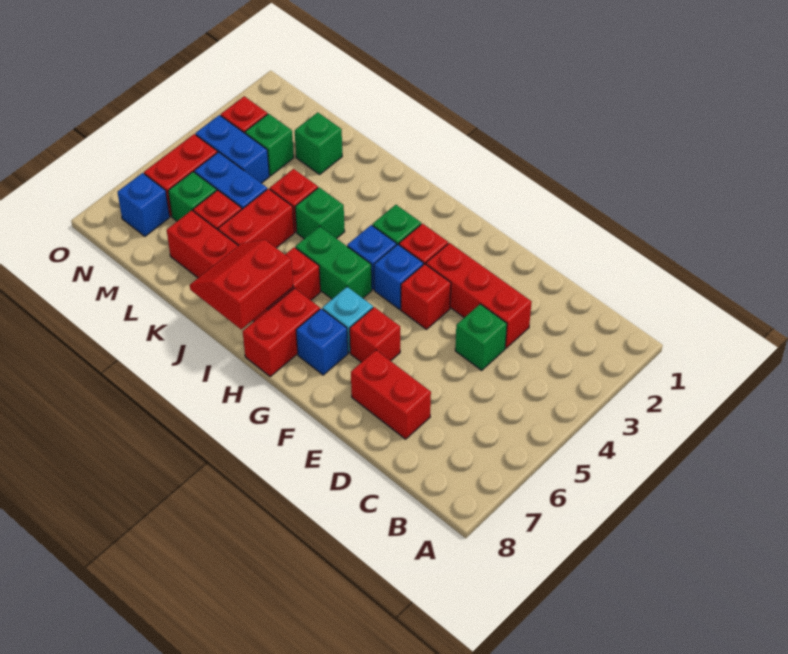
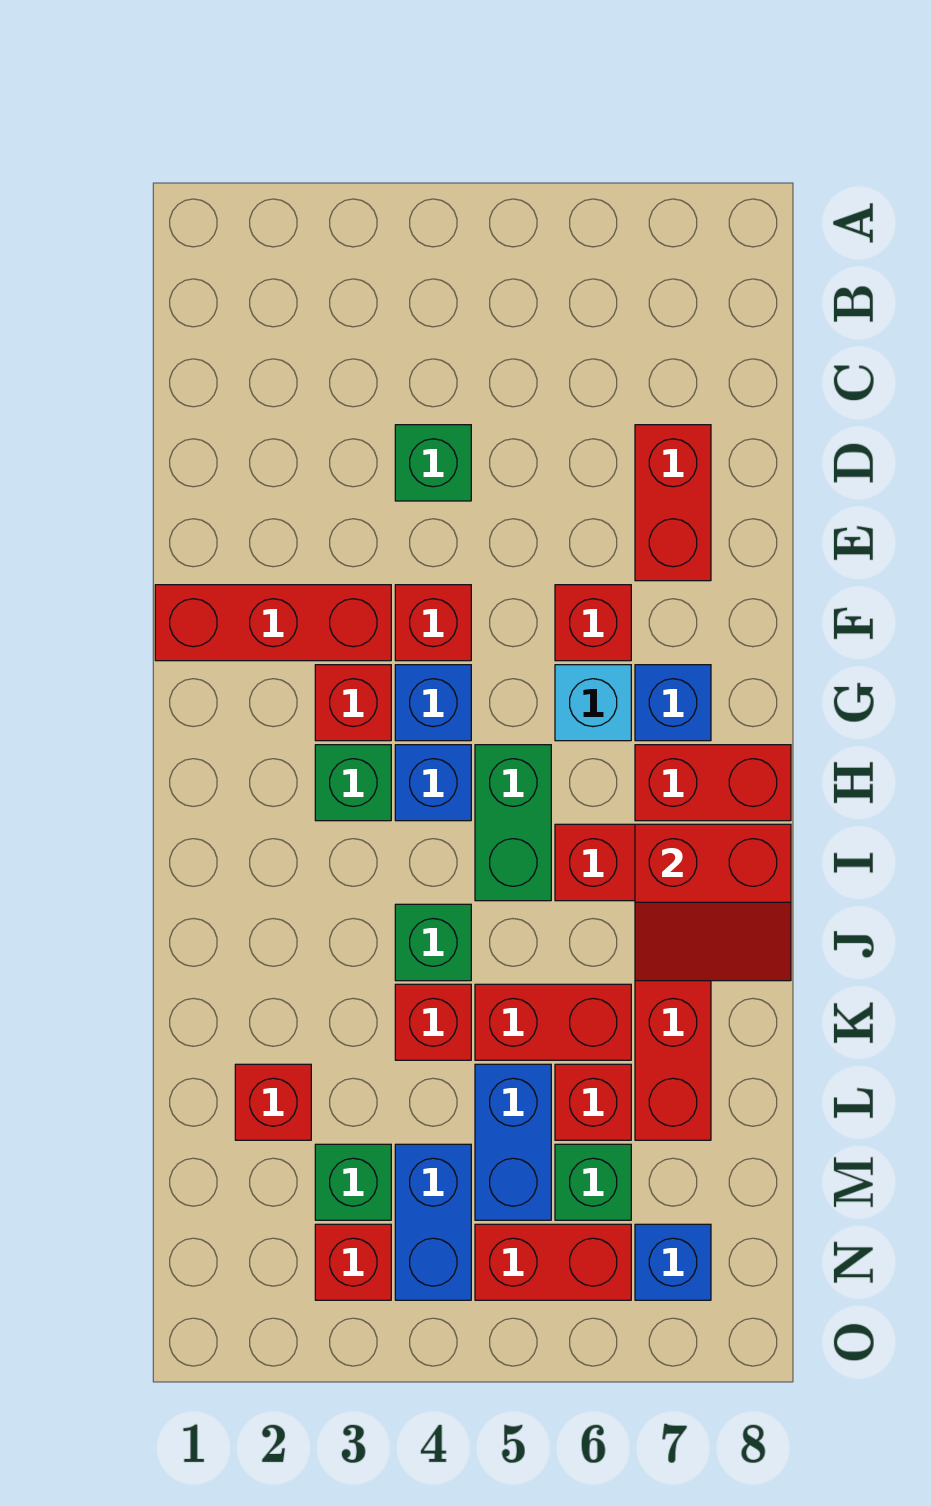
red brick D3:F3 level 1 -> red brick F1:F3 level 1
green brick L2 level 1 -> red brick L2 level 1

